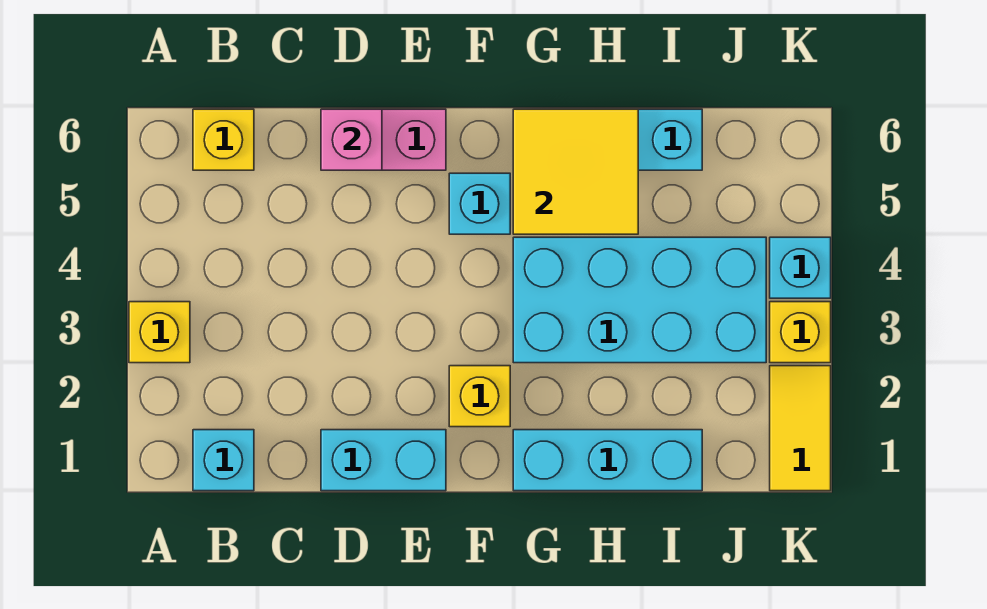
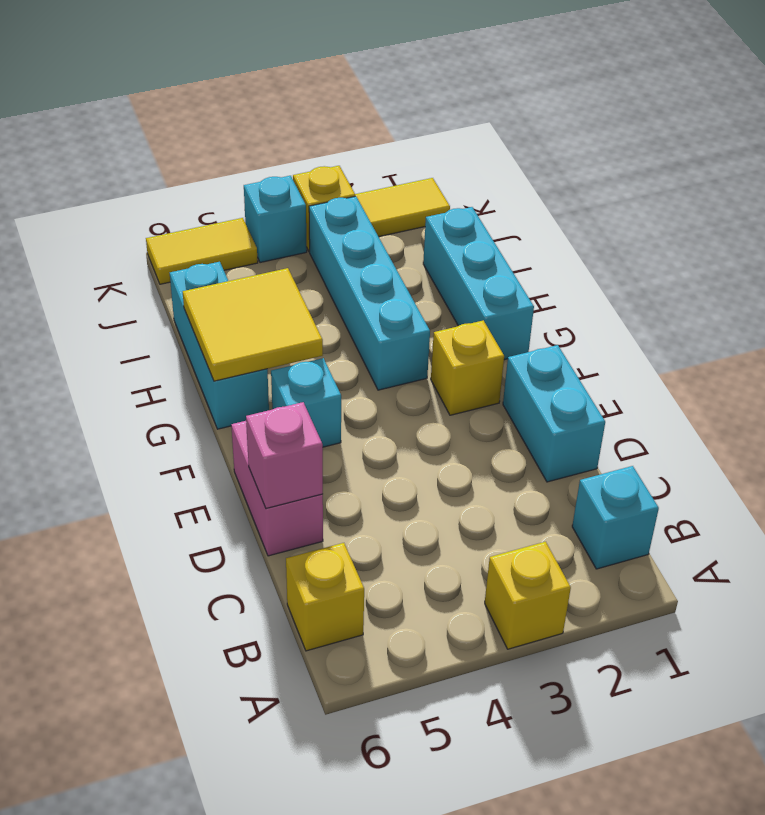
cyan brick G3:J4 level 1 -> cyan brick G3:J3 level 1
none -> yellow tile K5:K6 level 1

